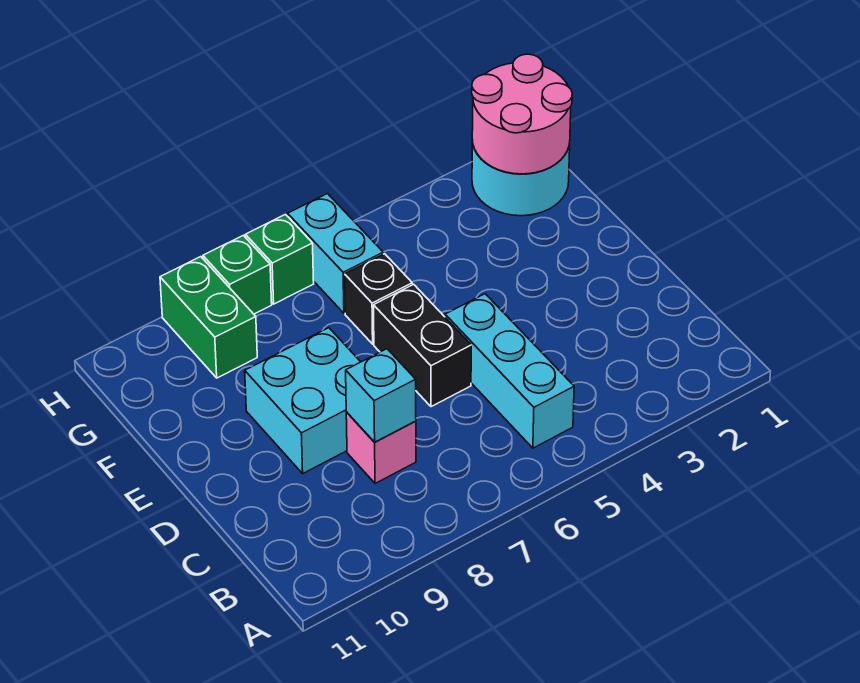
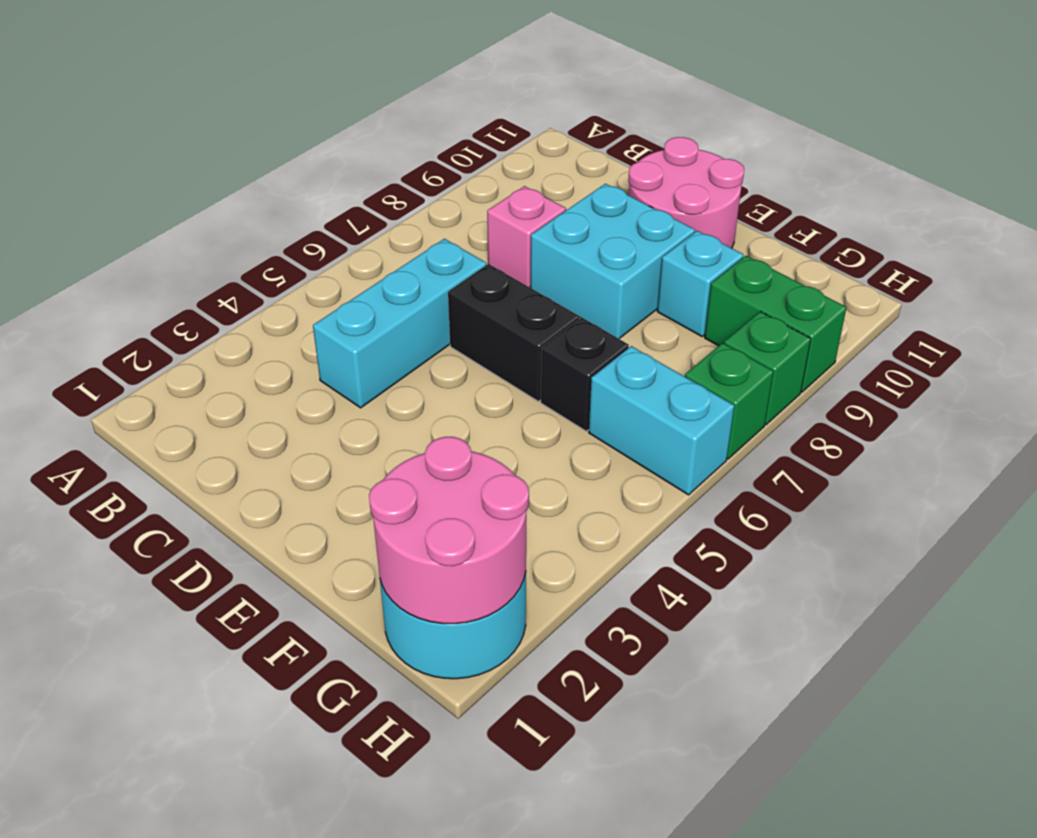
cyan brick B5:D5 level 1 -> cyan brick C4:C6 level 1
cyan brick C8 level 2 -> cyan brick F9 level 1
none -> pink round brick D10:E11 level 1

